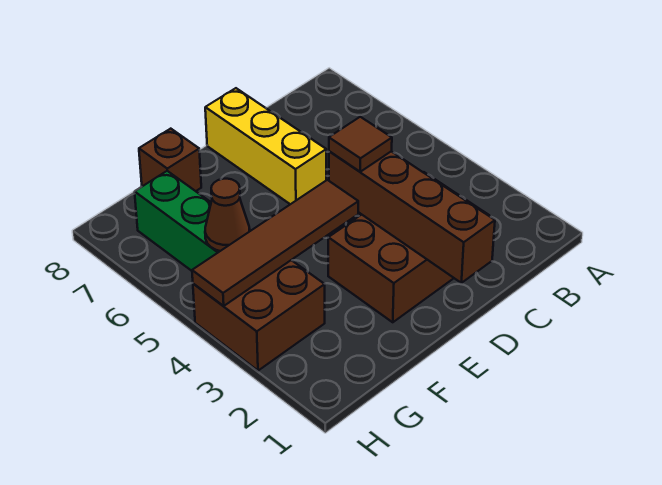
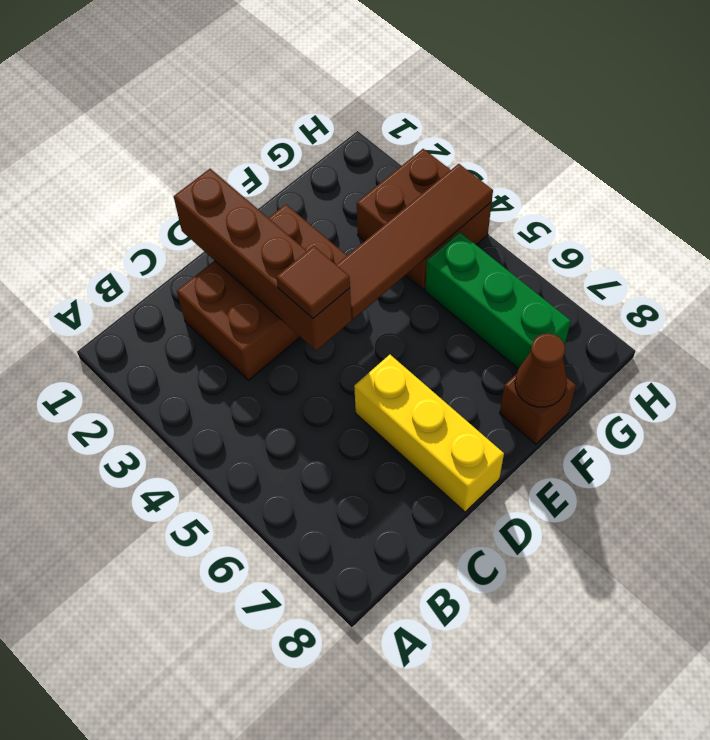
brown cone G5 level 2 -> brown cone F8 level 2

